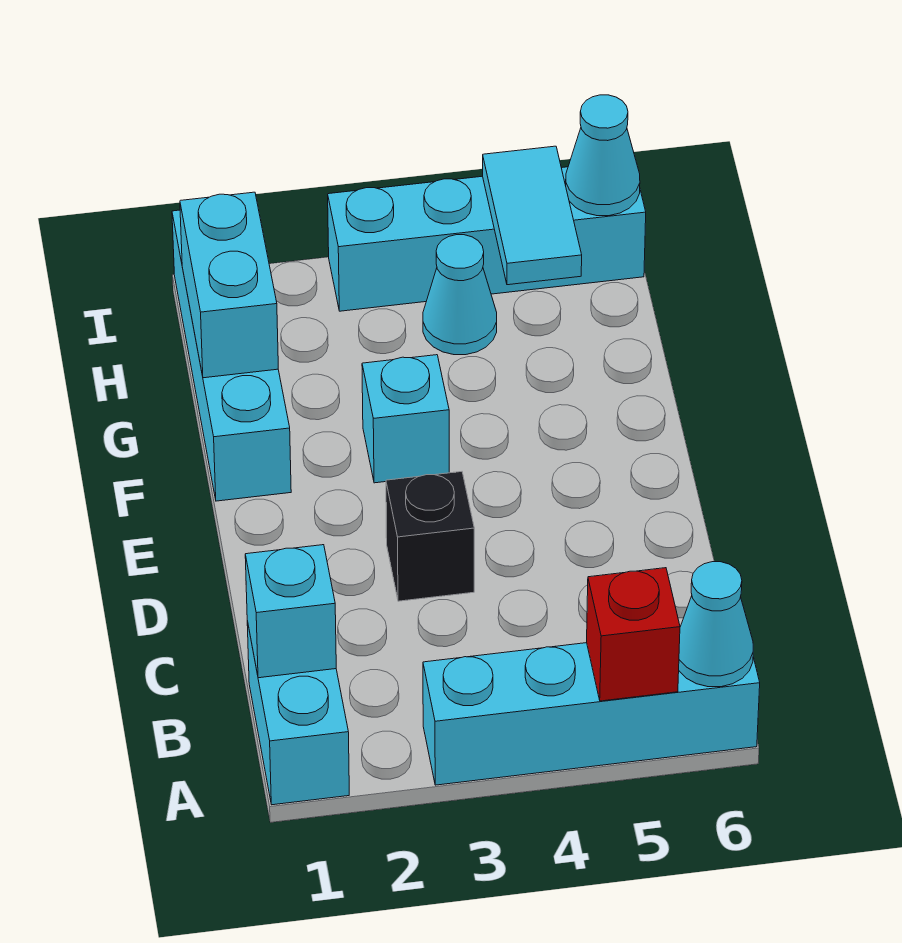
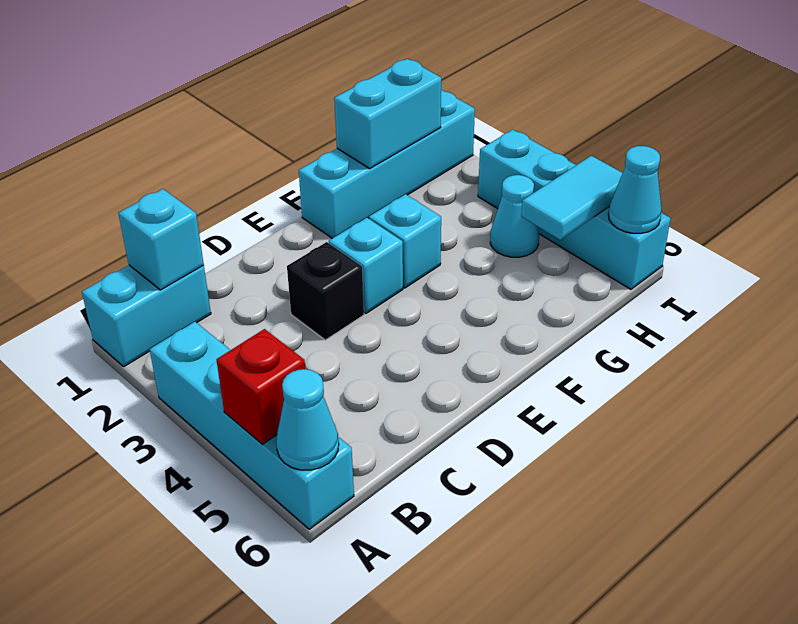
none -> cyan brick E3 level 1

